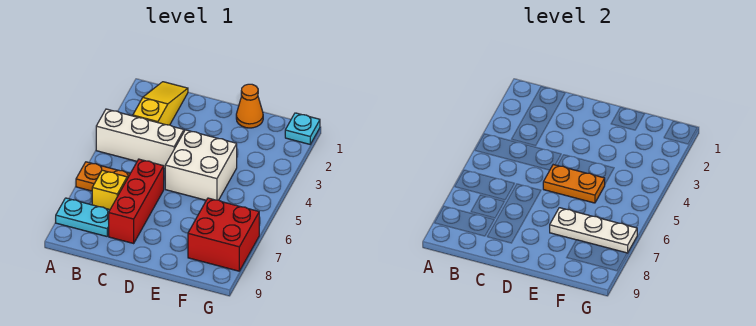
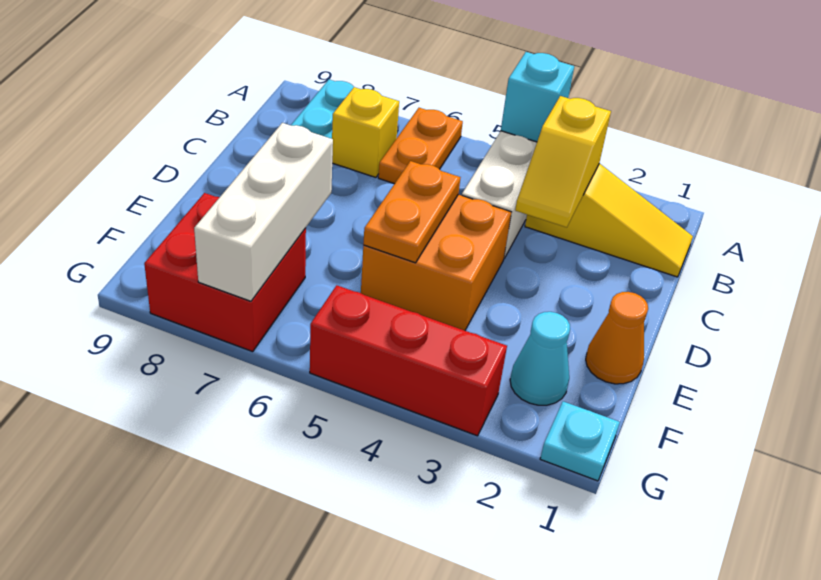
none -> cyan brick A4 level 2
none -> yellow slope B3:C3 level 2 top B
red brick C6:C8 level 1 -> red brick G3:G5 level 1
white brick D4:E5 level 1 -> orange brick D4:E5 level 1
white plate E7:G7 level 2 -> white brick E7:G7 level 2
none -> cyan cone F2 level 1

